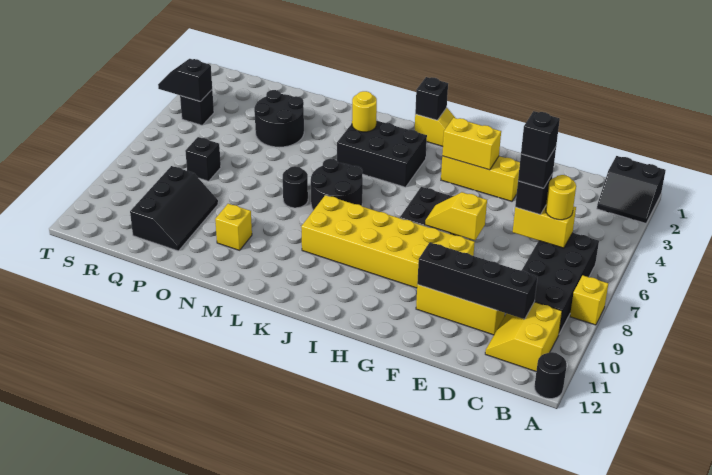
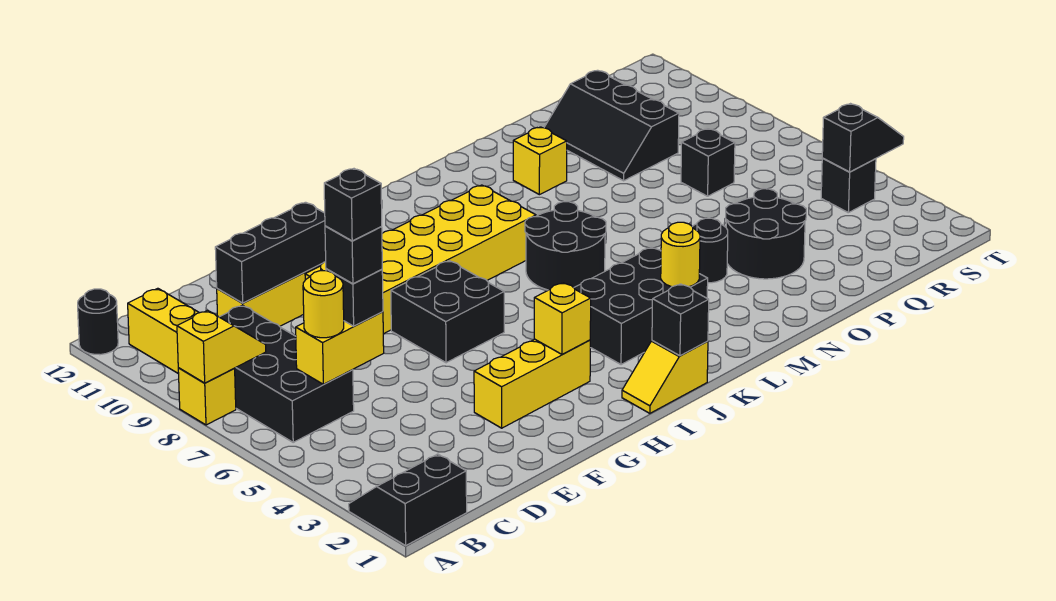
black brick C10:F10 level 2 -> black brick D10:F10 level 2
yellow slope F7:G7 level 2 top F -> yellow slope A8:B8 level 2 top A
yellow brick G3:H3 level 2 -> yellow brick H3 level 2
black round brick M7 level 1 -> black round brick N4 level 1

